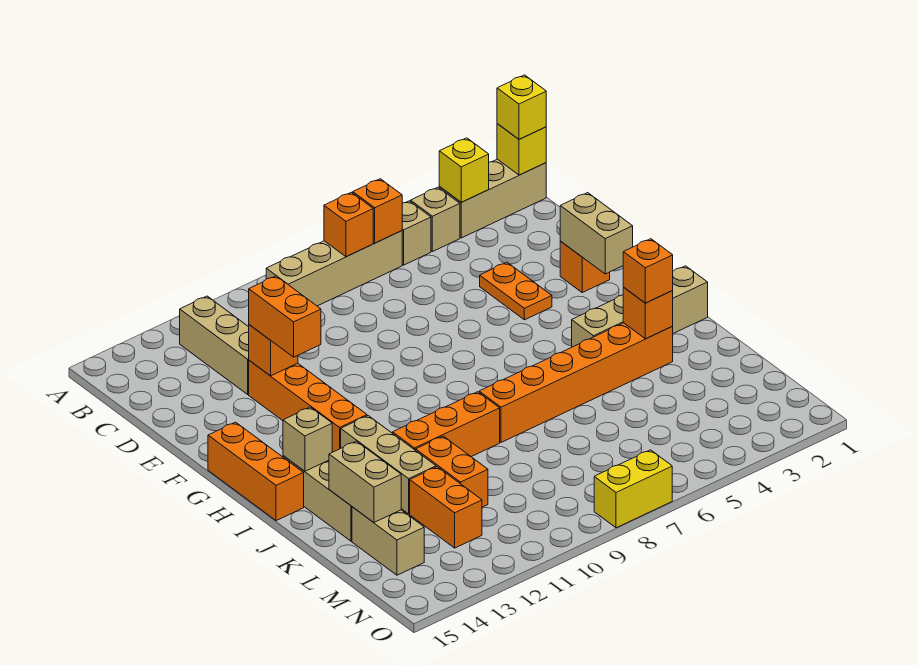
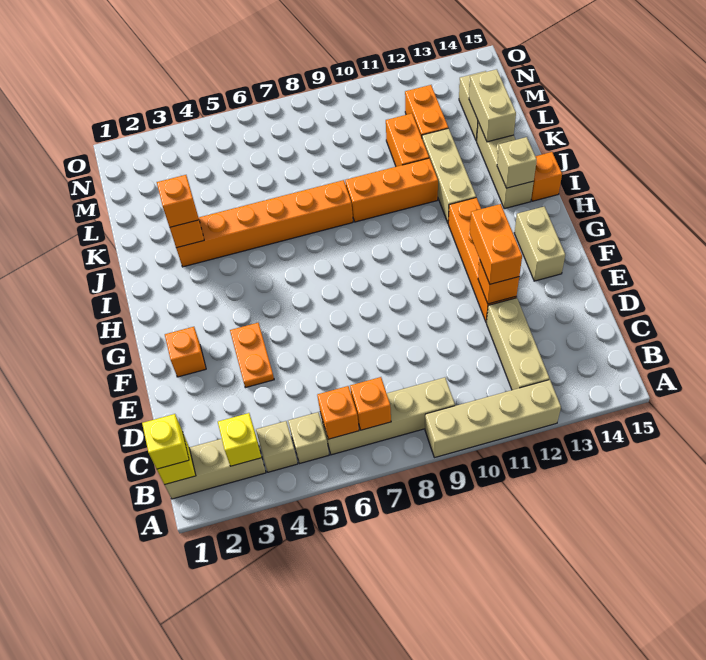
tan brick F2:G2 level 2 -> tan brick F14:G14 level 1
orange brick G15:I15 level 1 -> orange brick I15 level 1
tan brick I1:I4 level 1 -> tan brick A9:A12 level 1
yellow brick O7:O8 level 1 -> none

